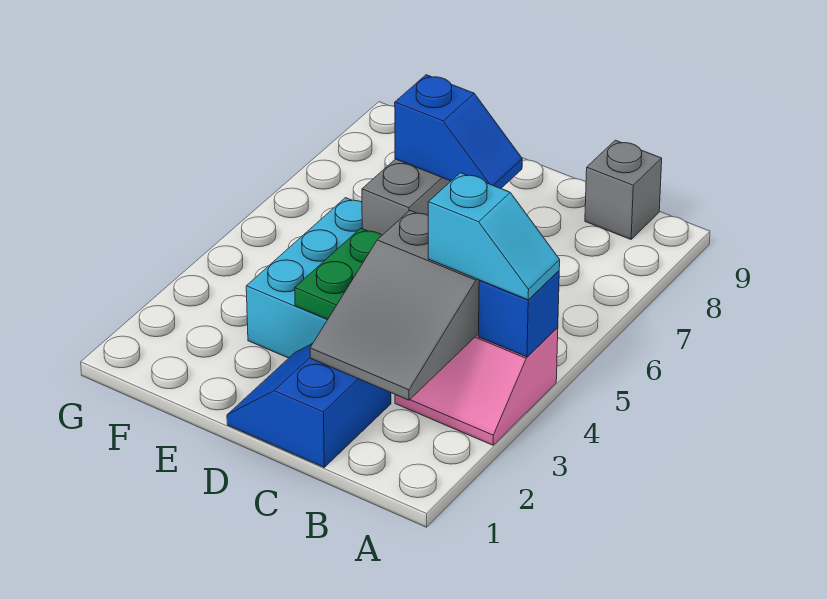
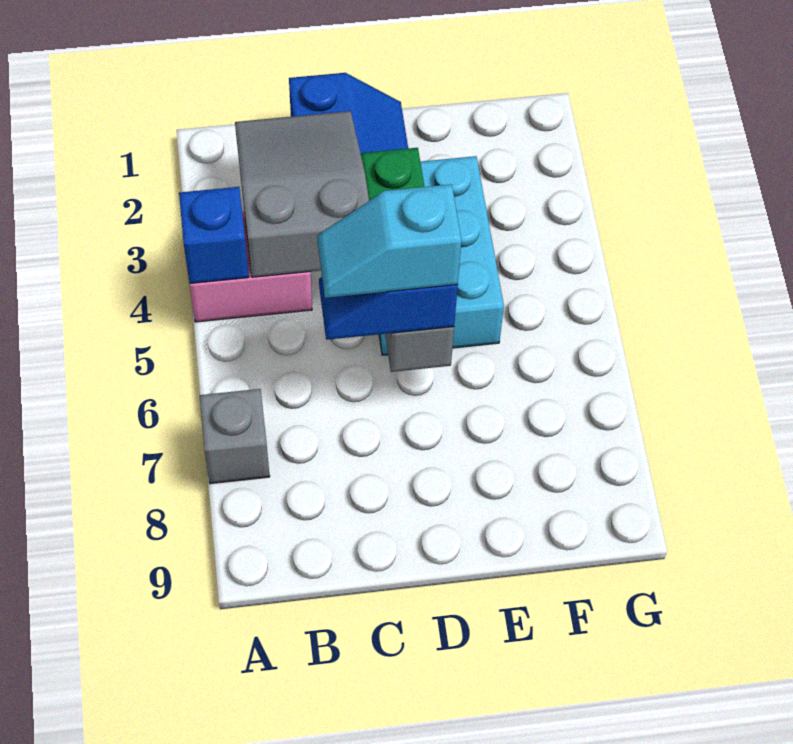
cyan slope A4:B4 level 3 top B -> cyan slope C6:D6 level 4 top D
grey brick B9 level 1 -> grey brick A7 level 1

